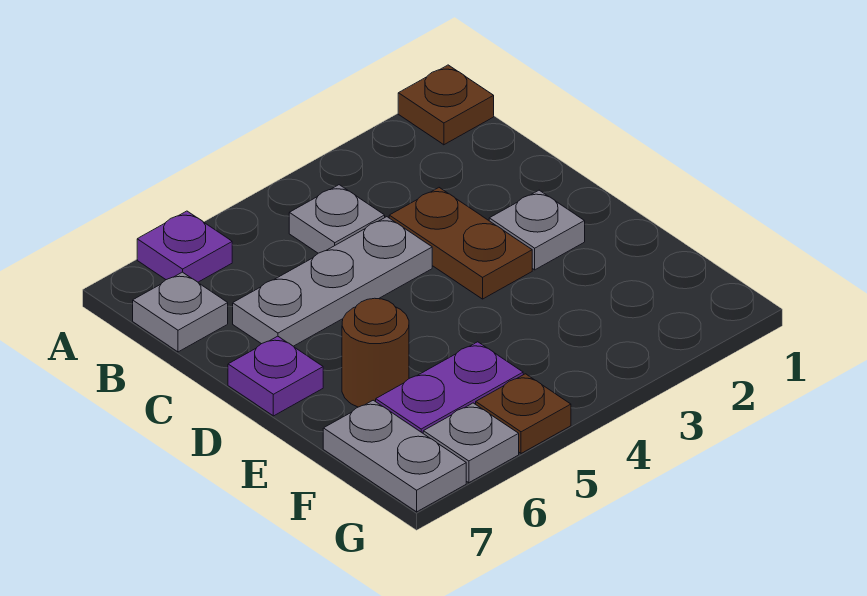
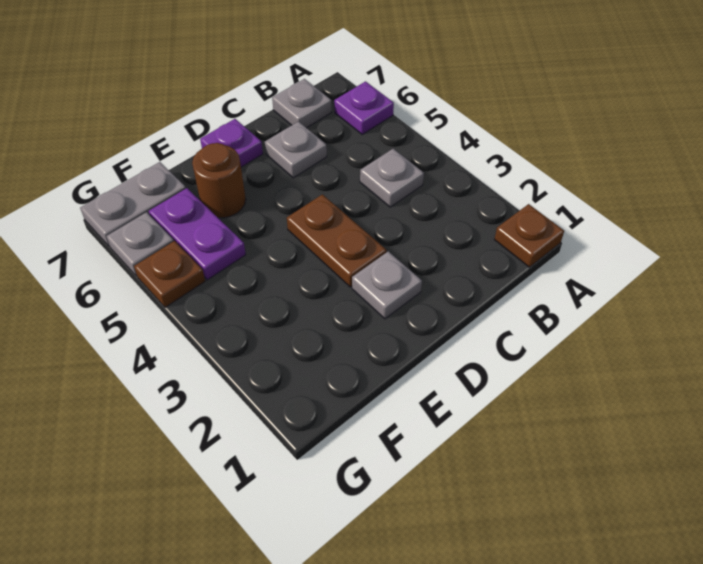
brown plate C3:D3 level 1 -> brown plate D3:D4 level 1
grey plate C4:C6 level 1 -> grey plate C6 level 1

